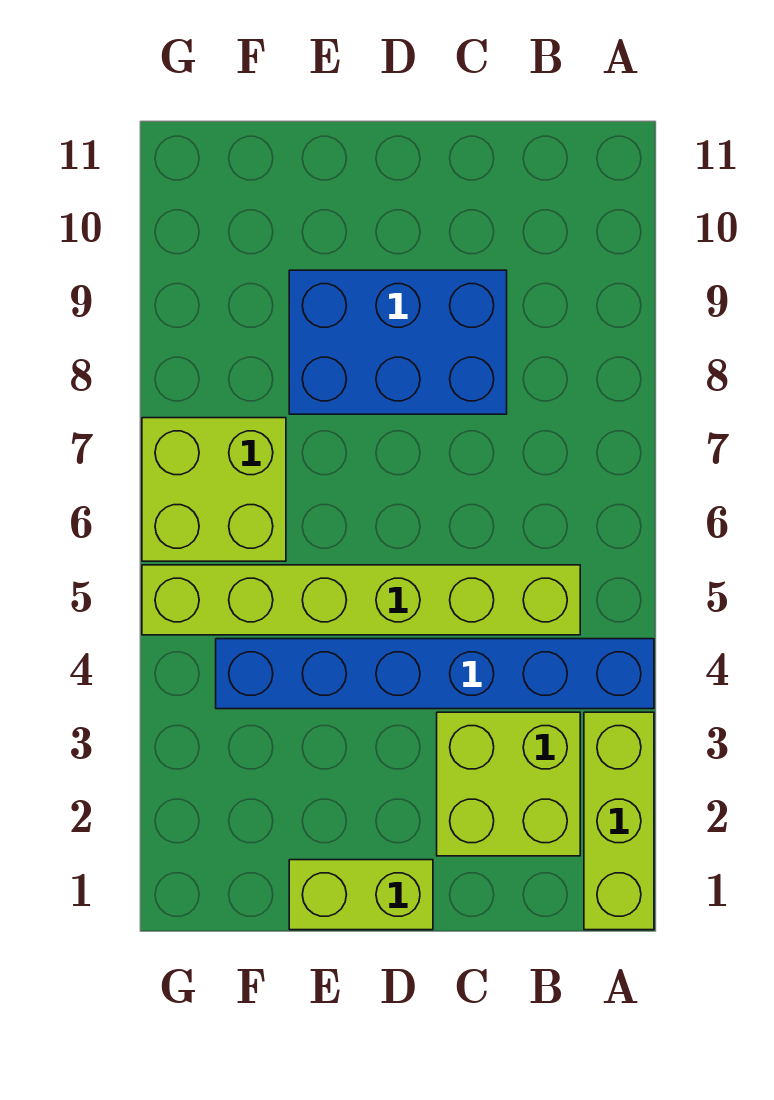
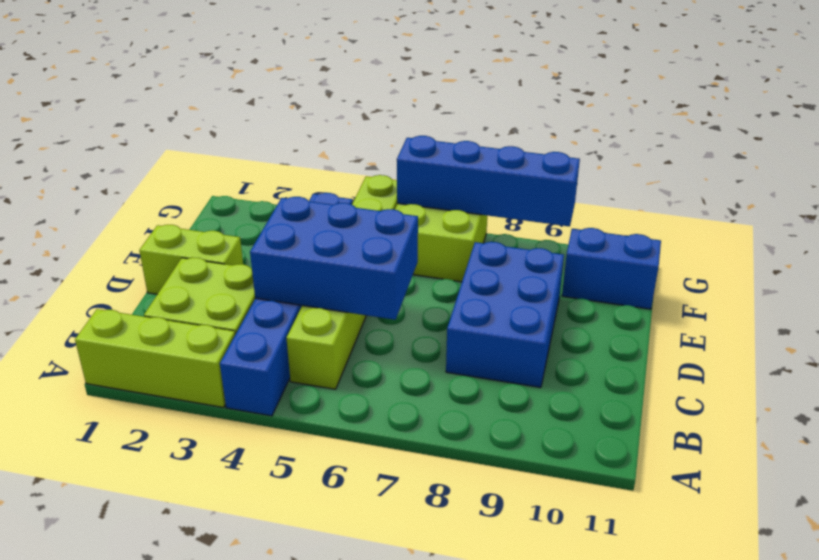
none -> blue brick C4:D6 level 2
lime brick D1:E1 level 1 -> lime brick D1:D2 level 1
none -> blue brick F10:F11 level 1
none -> blue brick G6:G9 level 2

